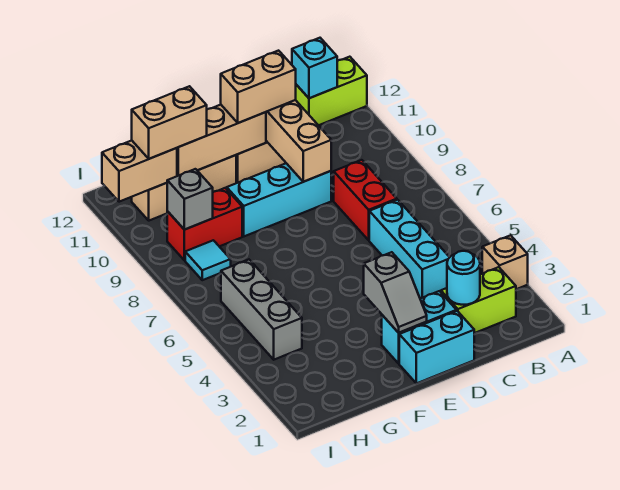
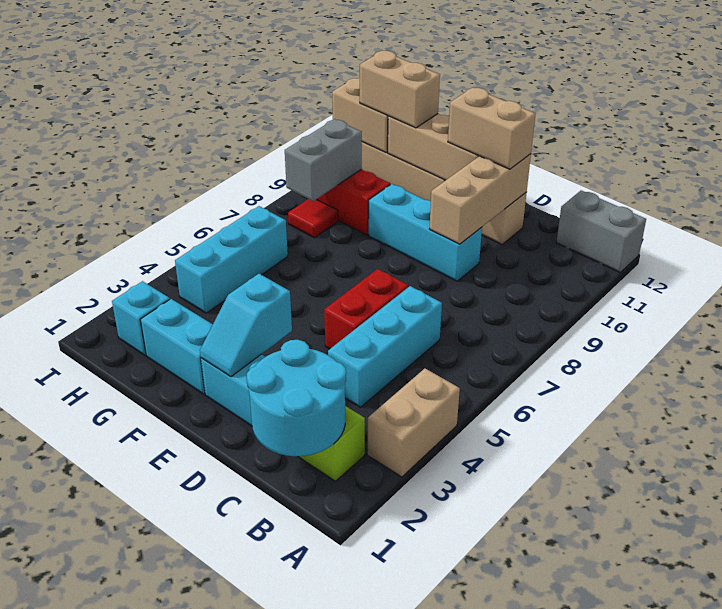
tan brick A3 level 1 -> tan brick A3:A4 level 1
lime brick A12:B12 level 1 -> grey brick A12:B12 level 1
cyan brick B12 level 2 -> cyan brick H2 level 1
cyan round brick C2 level 2 -> cyan round brick B1:C2 level 2
red brick C7:C8 level 1 -> red brick D5:D6 level 1
cyan brick D1:E1 level 1 -> cyan brick F2:G2 level 1
grey slope E2:E3 level 2 top 3 -> cyan slope E2:E3 level 2 top 3
grey brick H4:H6 level 1 -> cyan brick H4:H6 level 1
cyan tile H8 level 1 -> red tile H8 level 1
grey brick H9 level 2 -> grey brick H8:H9 level 2

